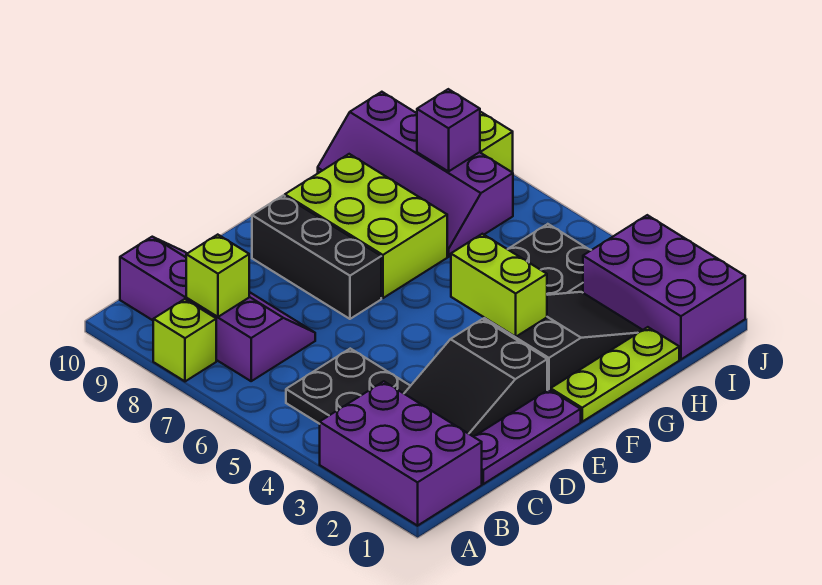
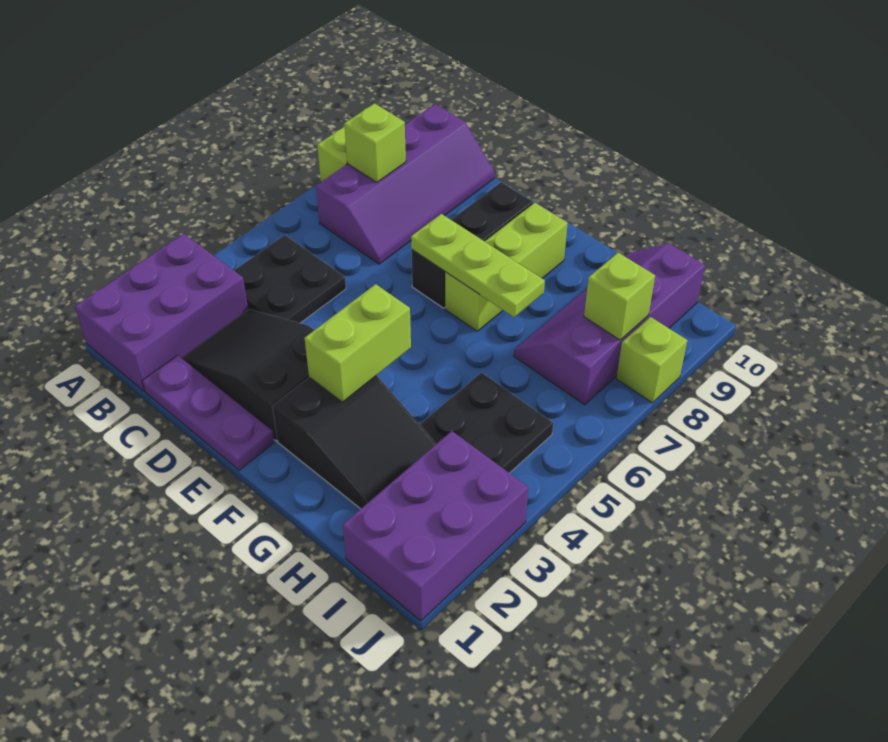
lime plate F1:H1 level 1 -> lime plate E7:G7 level 2
lime brick F7:G9 level 1 -> lime brick F7:F9 level 1
purple brick I8 level 2 -> lime brick I8 level 2

